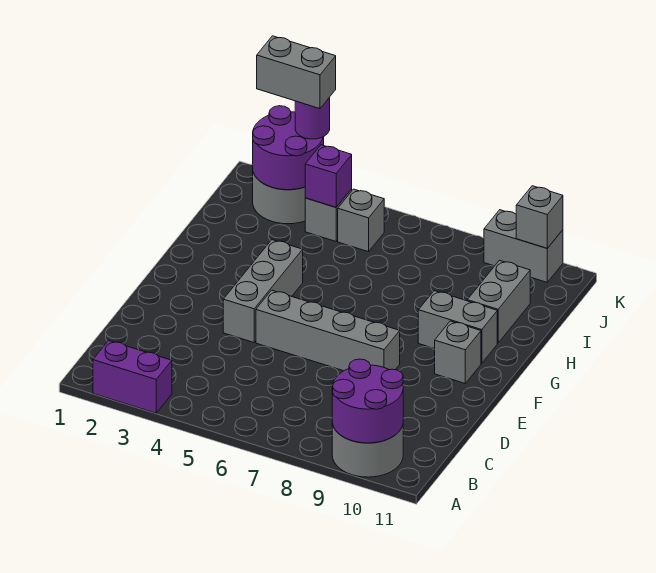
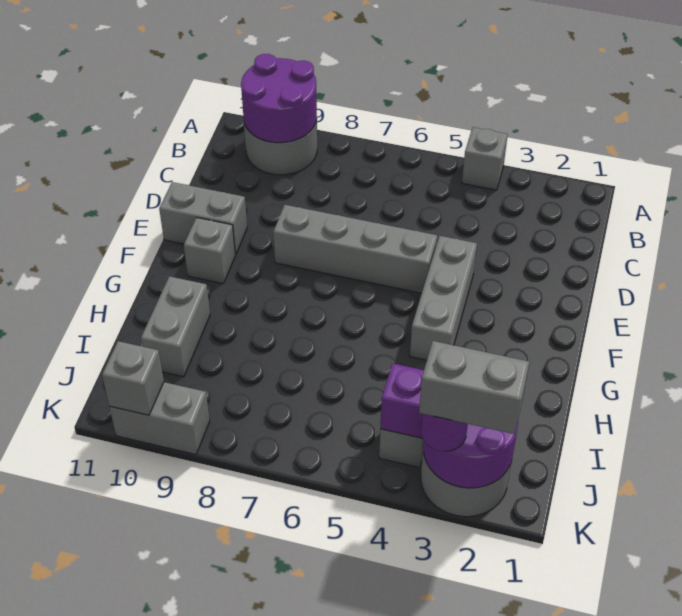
purple brick A2:A3 level 1 -> none
grey brick G9:G10 level 1 -> grey brick E10:E11 level 1
grey brick J5 level 1 -> grey brick A4 level 1

